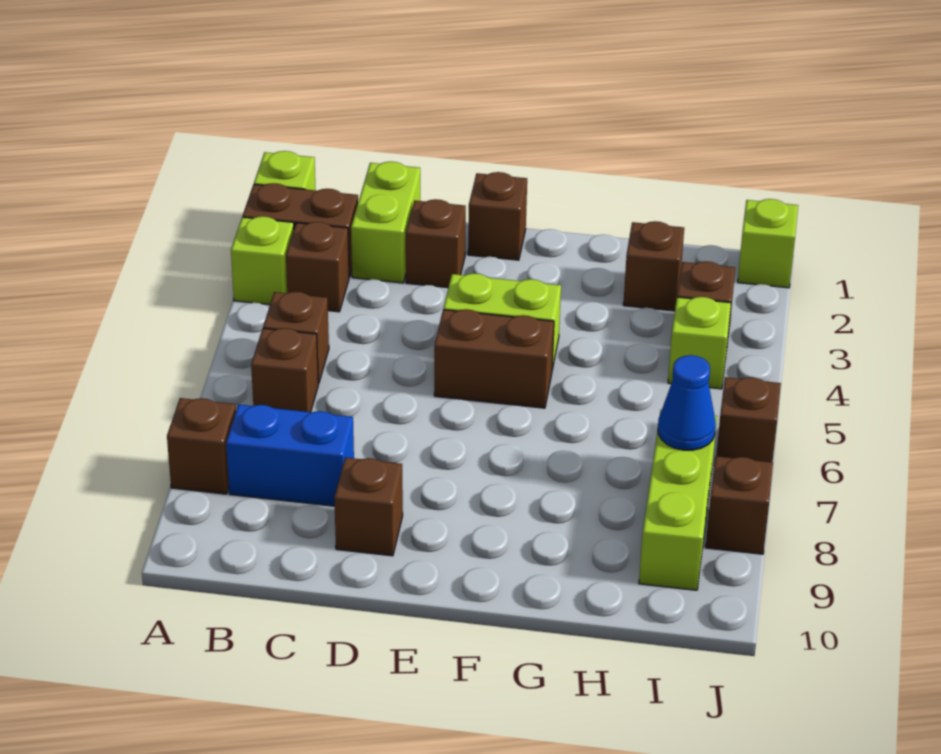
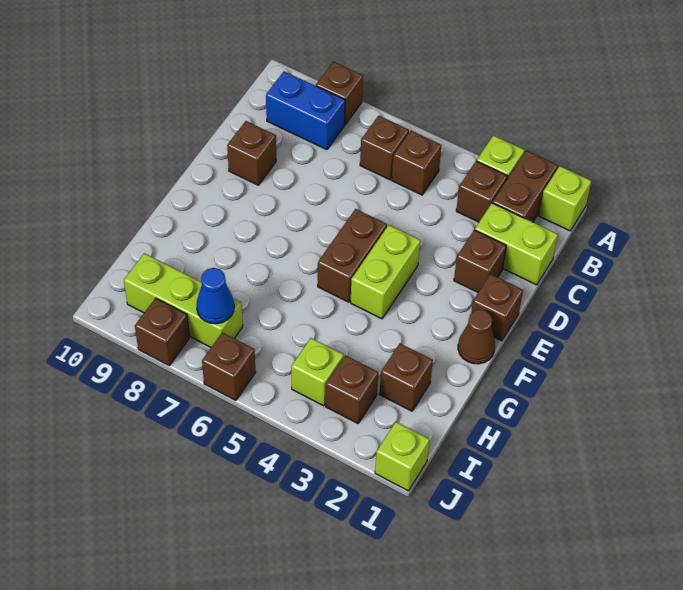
blue brick B8:C8 level 1 -> blue brick B8:B9 level 1
none -> brown cone F1 level 1

